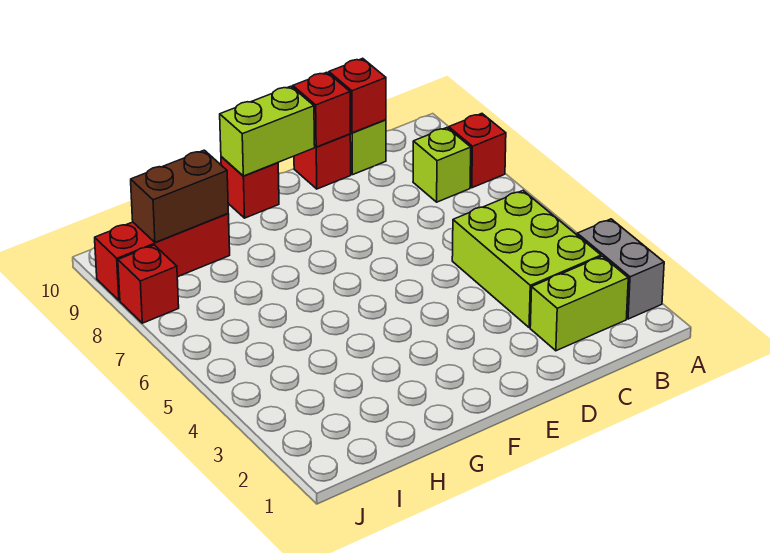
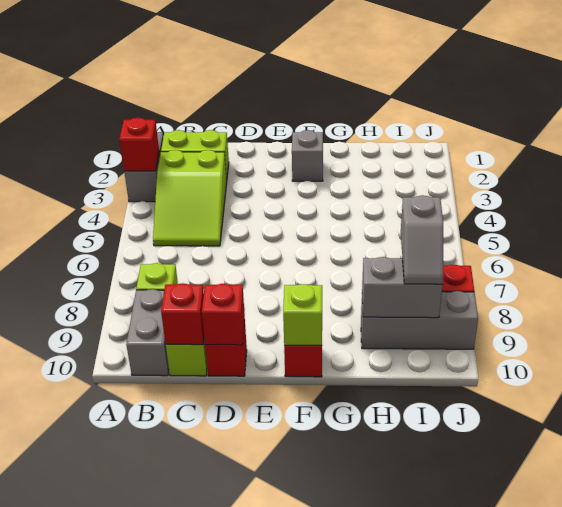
red brick A8 level 1 -> red brick A3 level 2
lime brick B3:C5 level 1 -> lime slope B3:C5 level 1 top 3
none -> grey brick B9:B10 level 1
lime brick E10:F10 level 2 -> lime brick F10 level 2
none -> grey brick F2 level 1
red brick H9:J9 level 1 -> grey brick H9:J9 level 1
brown brick H9:I9 level 2 -> grey brick H9:I9 level 2
none -> grey slope I8:I9 level 3 top 8

